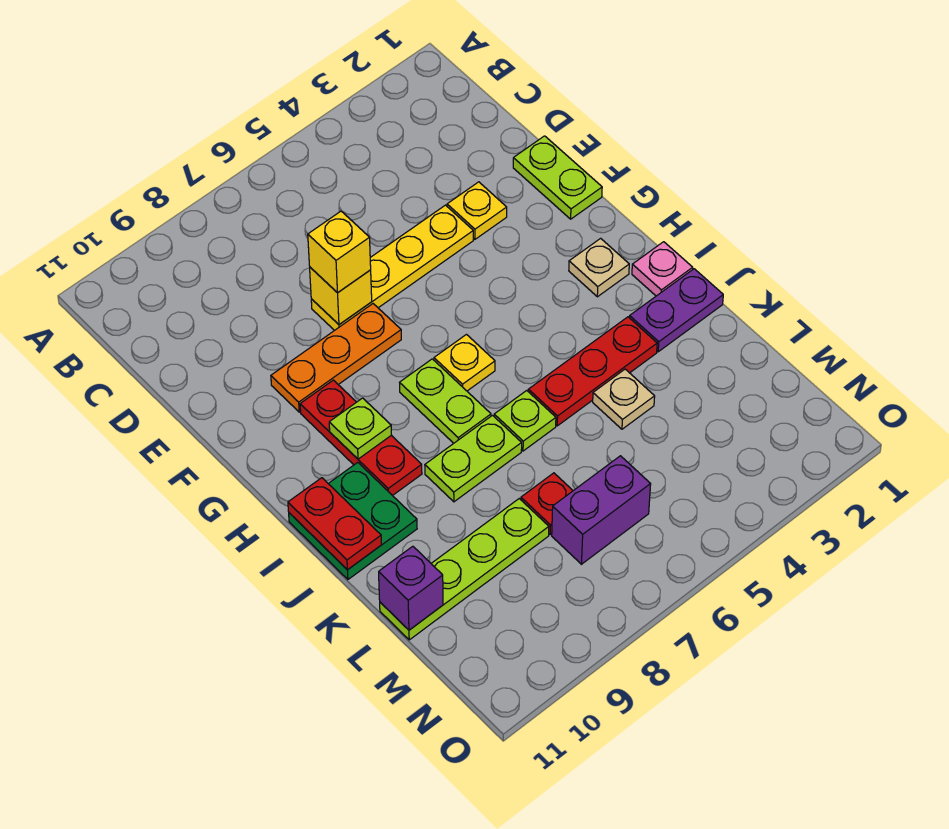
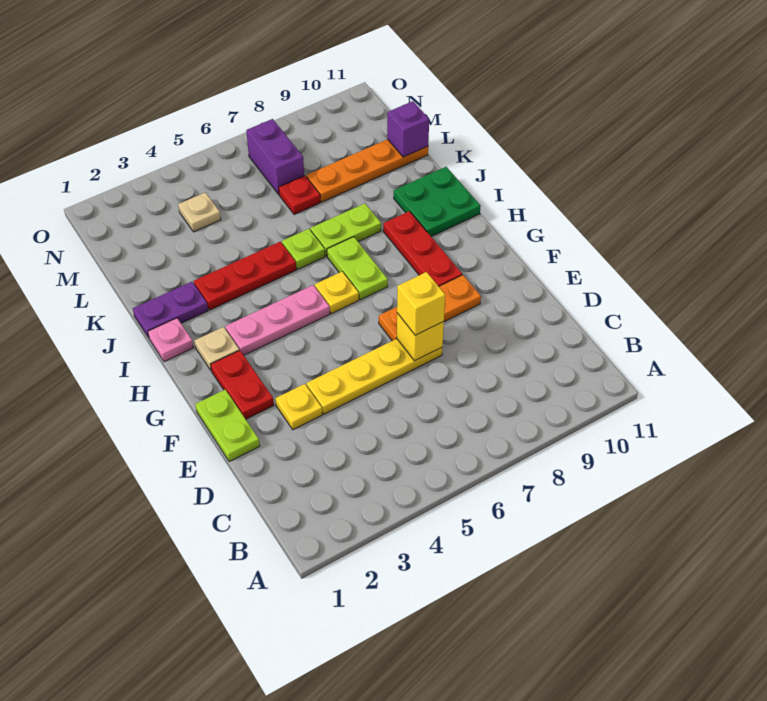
none -> pink plate H3:H5 level 1
lime plate H9 level 2 -> none
red plate I11:J11 level 2 -> red plate F2:G2 level 1
tan plate K4 level 1 -> tan plate M4 level 1
lime plate L8:L11 level 1 -> orange plate L8:L11 level 1
purple brick M6:M7 level 1 -> purple brick M7:N7 level 1

